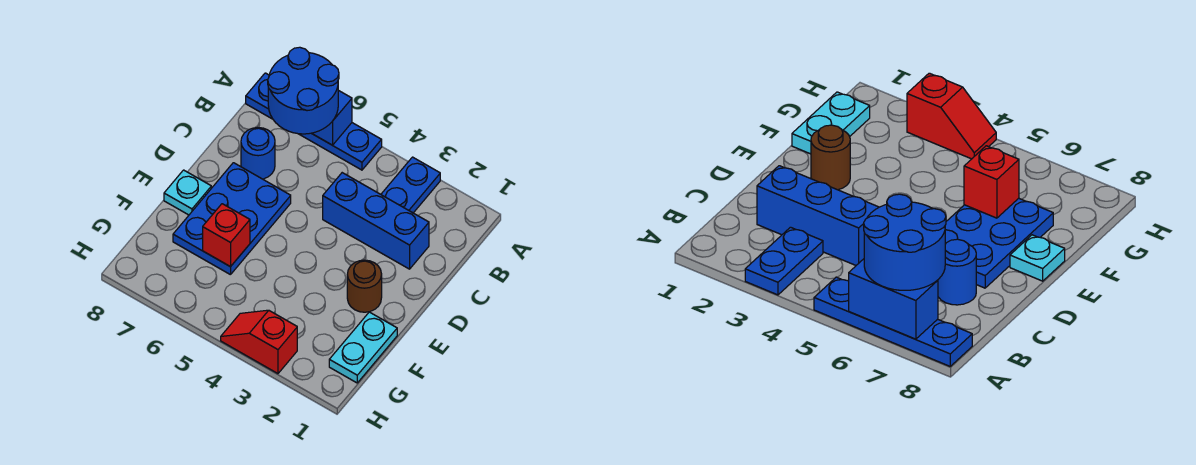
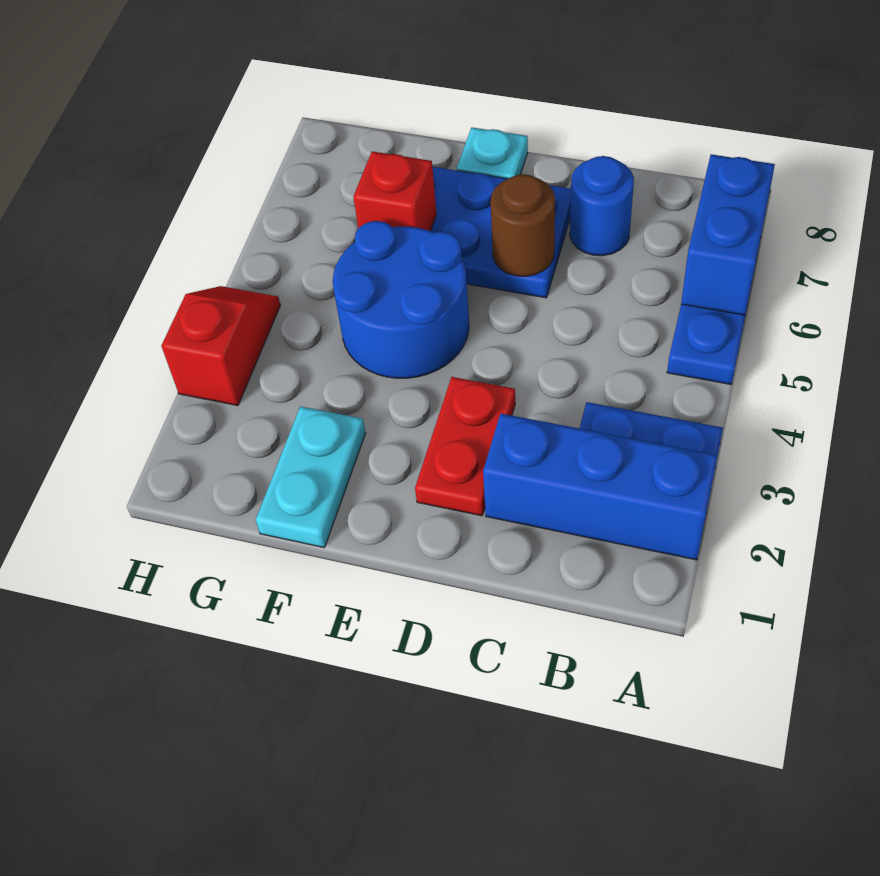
blue round brick A6:B7 level 3 -> blue round brick E4:F5 level 1
blue brick C2:C4 level 1 -> blue brick A2:C2 level 1
none -> red plate D2:D3 level 1
brown round brick E2 level 1 -> brown round brick D6 level 2
cyan plate F1:G1 level 1 -> cyan plate F1:F2 level 1

